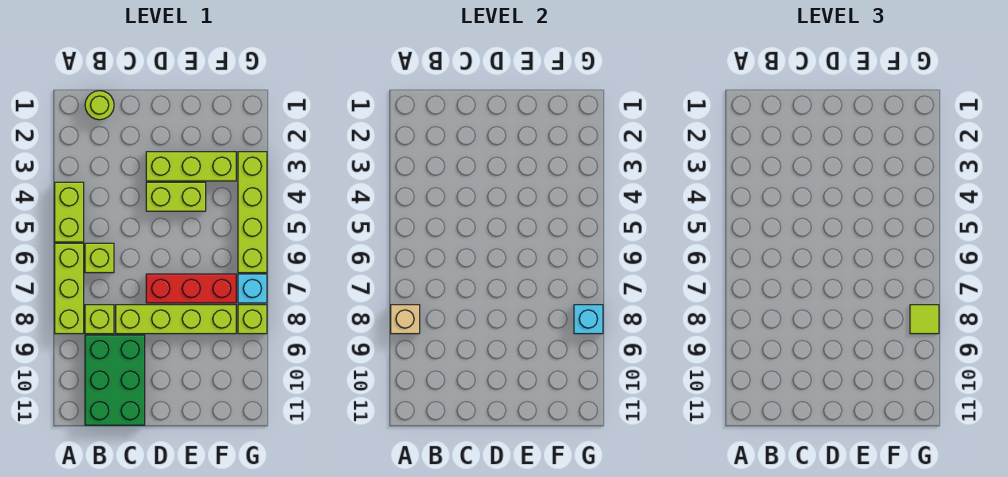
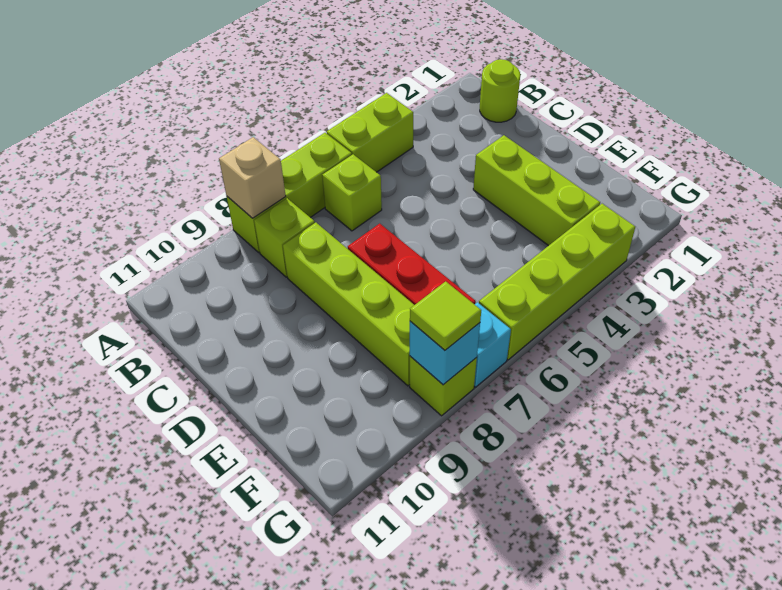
green brick B9:C11 level 1 -> none
lime brick D4:E4 level 1 -> none

